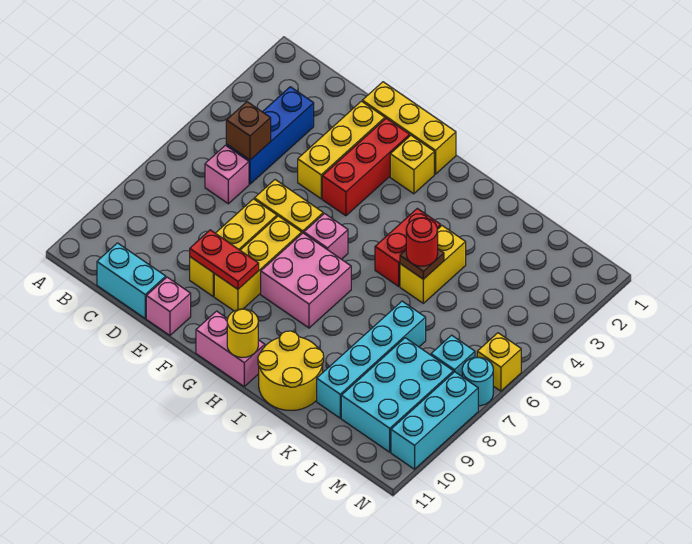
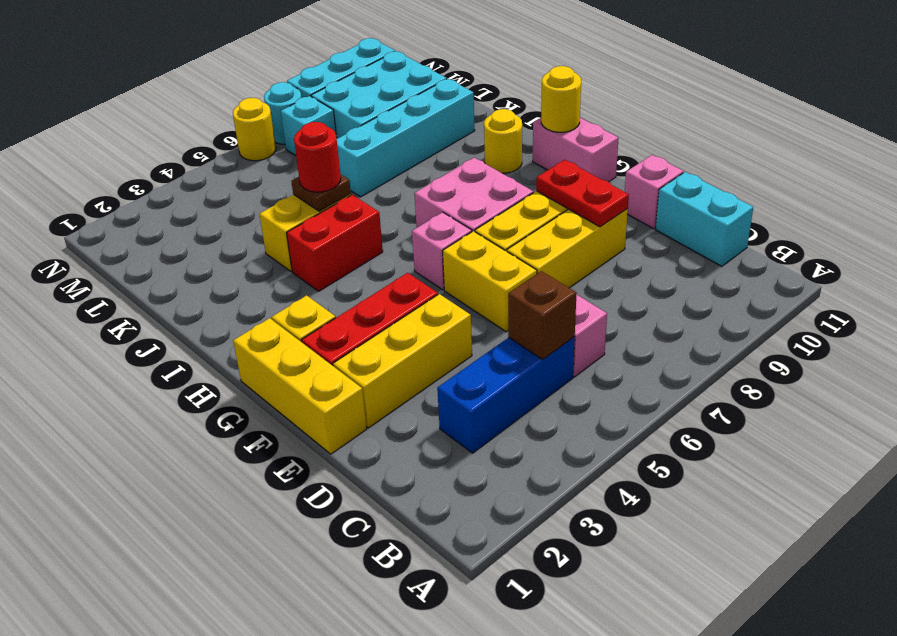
yellow round brick I10:J11 level 1 -> yellow round brick I10 level 1
yellow brick N6 level 1 -> yellow round brick N6 level 1

